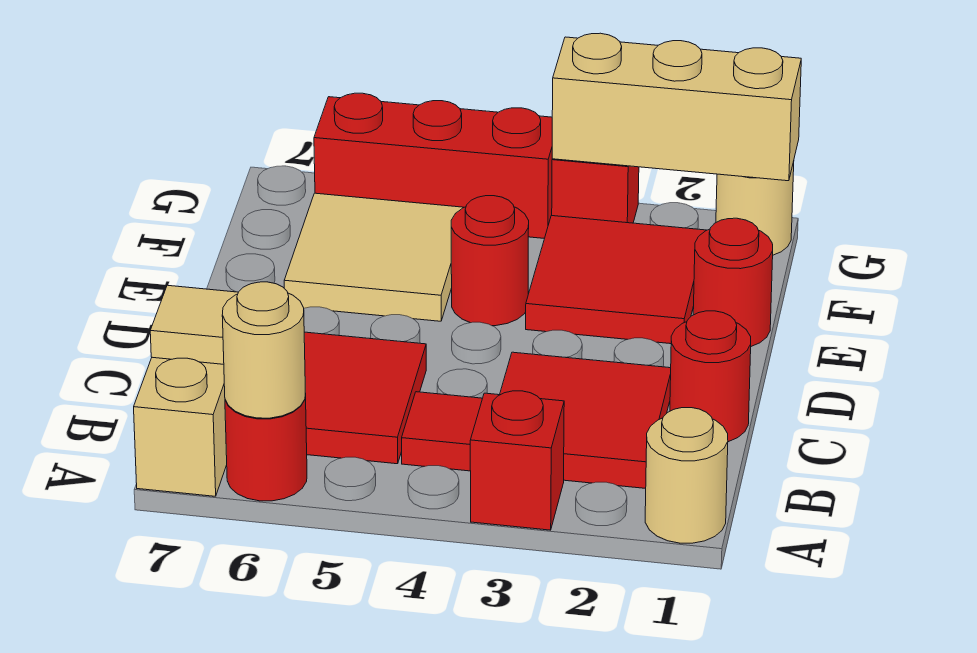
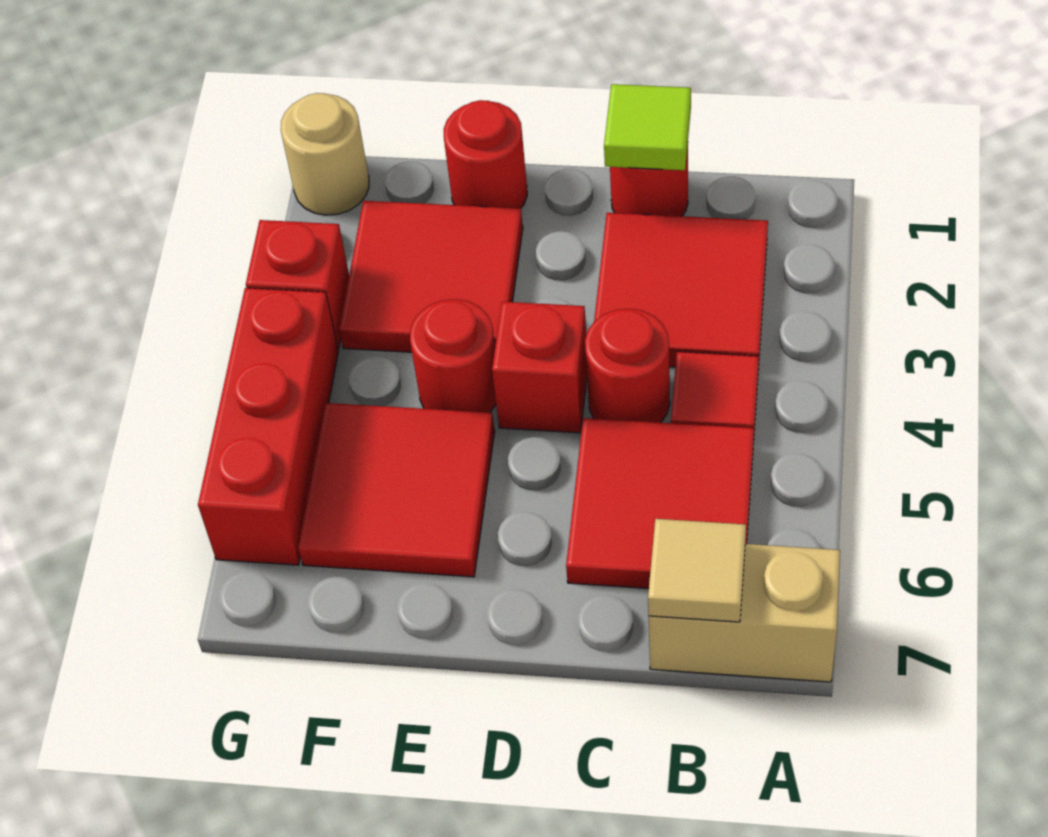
tan round brick A1 level 1 -> none
red brick A3 level 1 -> red brick D4 level 1
red round brick A6 level 1 -> red round brick C4 level 1
tan round brick A6 level 2 -> none
none -> lime tile C1 level 2
tan tile E5:F6 level 1 -> red tile E5:F6 level 1
tan brick G1:G3 level 2 -> none

